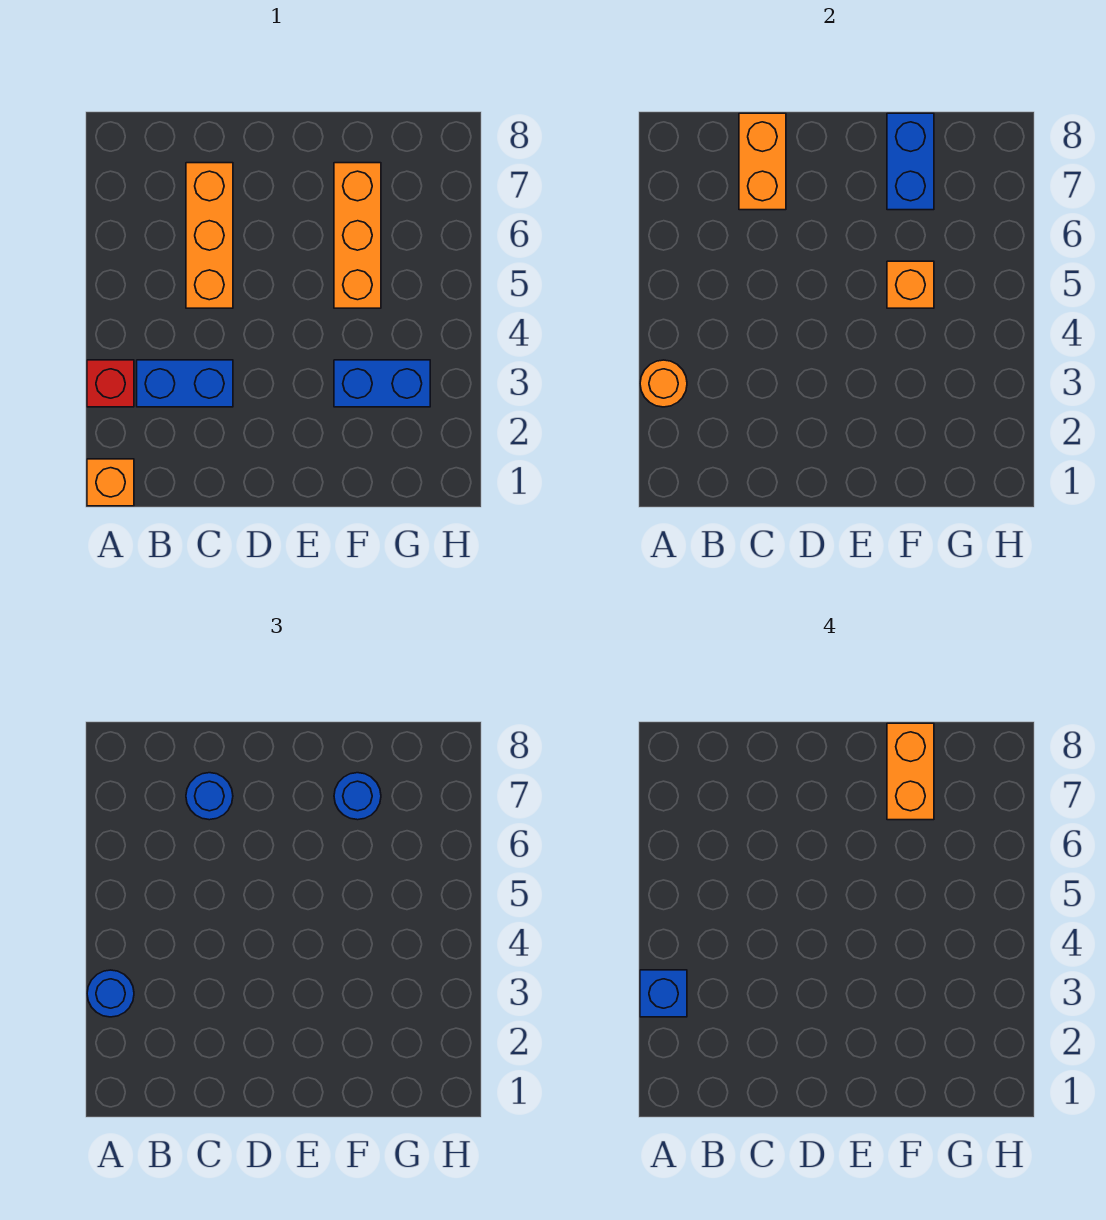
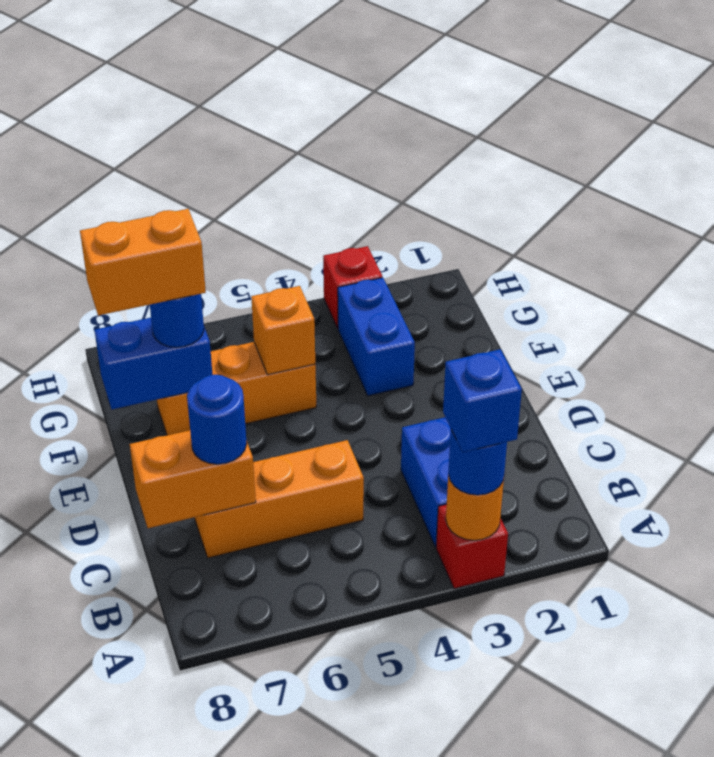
orange brick A1 level 1 -> none
none -> red brick H3 level 1

